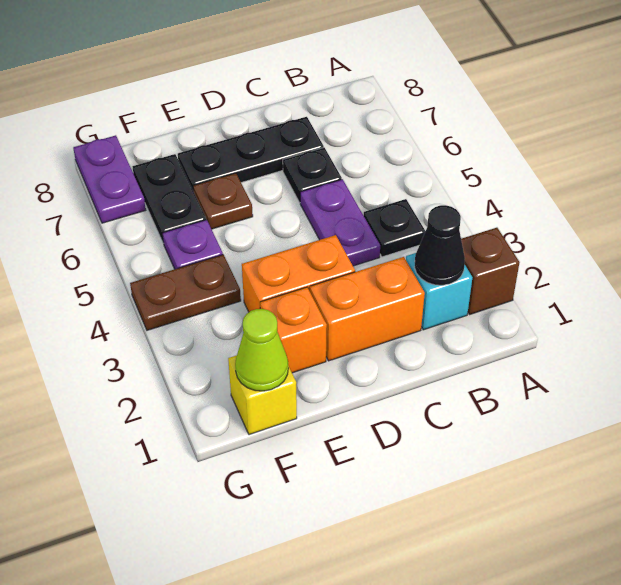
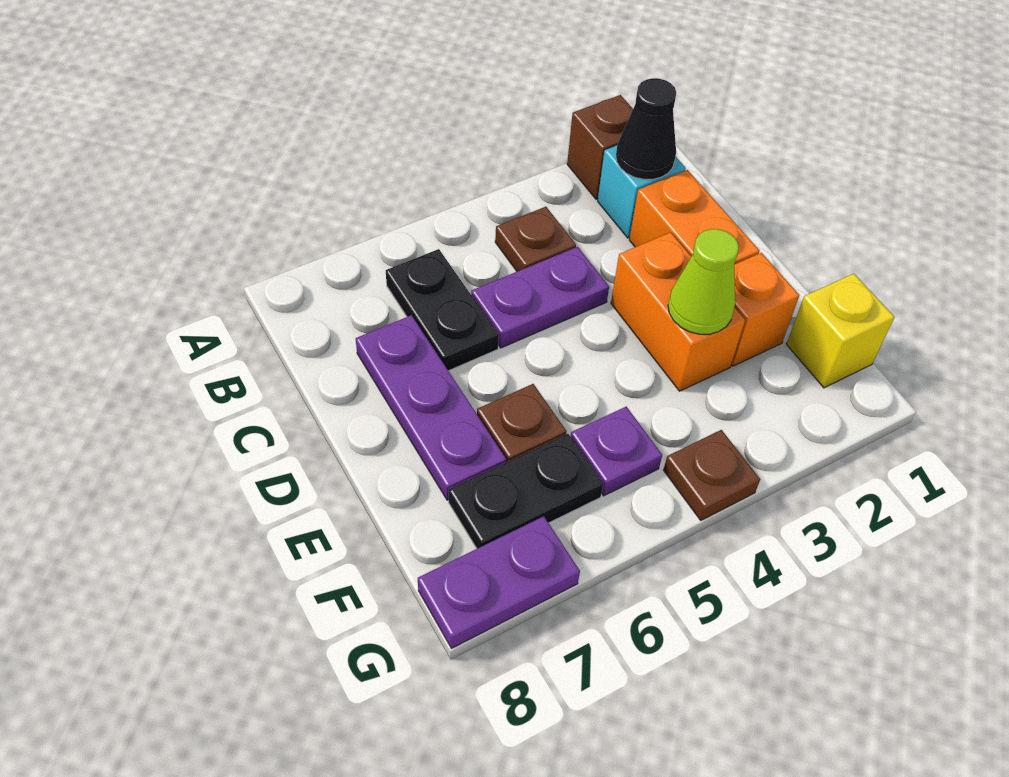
black plate B4 level 1 -> brown plate B4 level 1
black plate C6 level 1 -> black plate B6:C6 level 1
black plate C7:E7 level 1 -> purple plate C7:E7 level 1
lime cone F1 level 2 -> lime cone E3 level 2
brown plate F4:G4 level 1 -> brown plate G4 level 1

